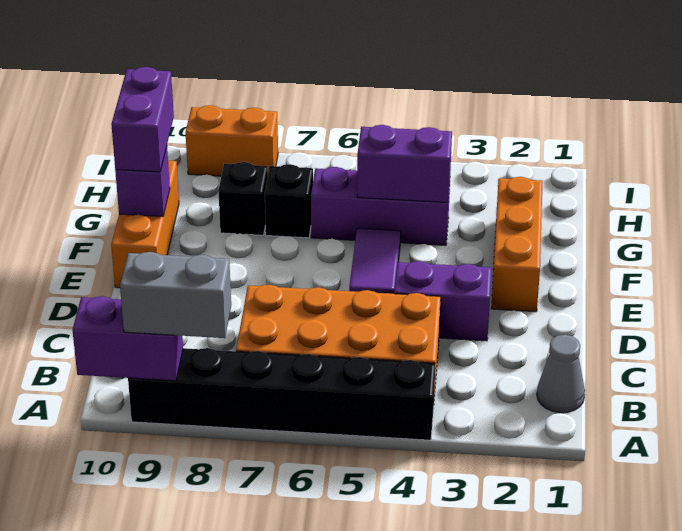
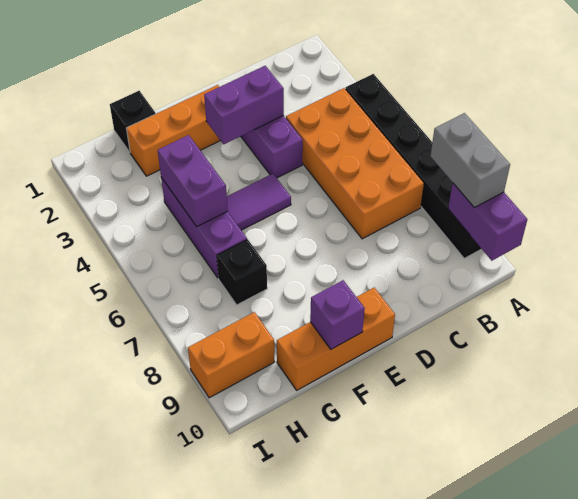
grey cone B1 level 1 -> none
purple brick F10:G10 level 3 -> purple brick D3:E3 level 2
black brick G8 level 1 -> black brick G1 level 1
orange brick I8:I9 level 1 -> orange brick H9:I9 level 1

